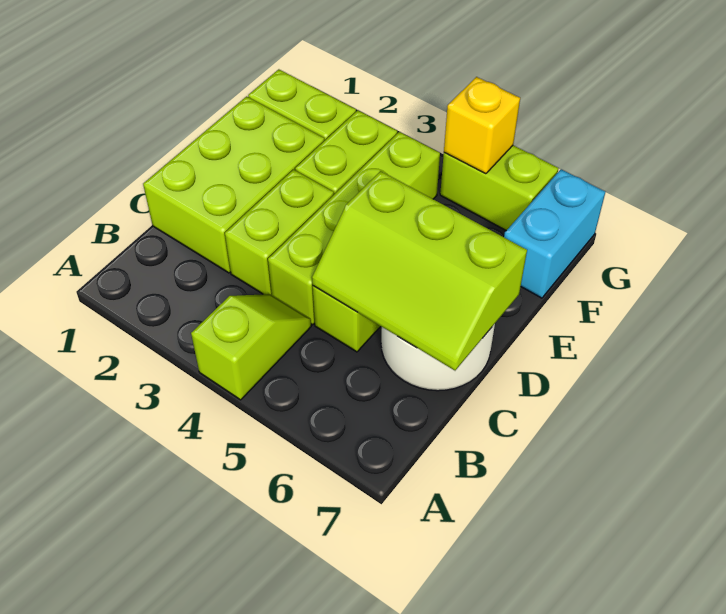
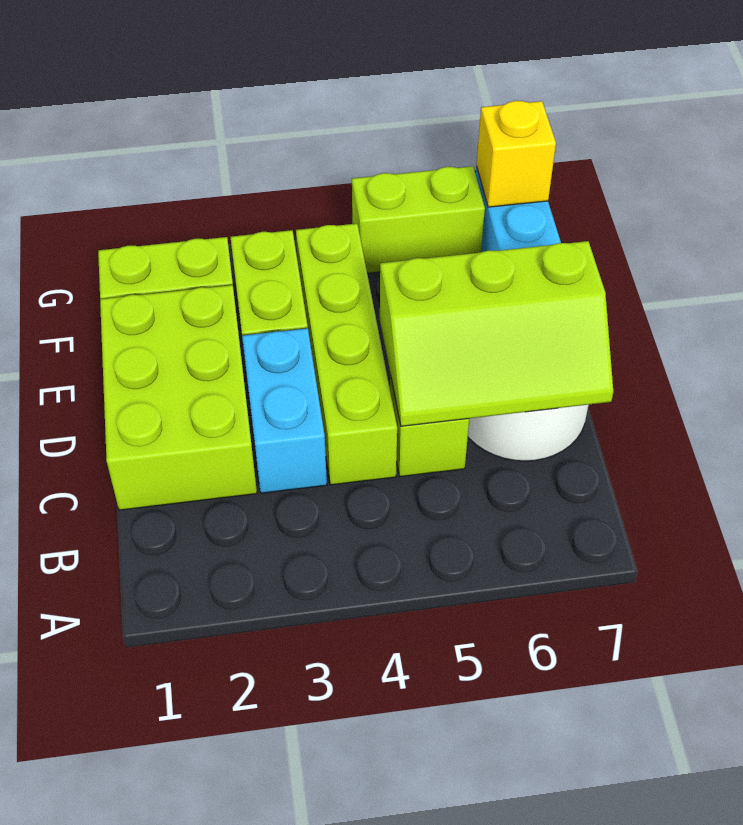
lime slope A4:B4 level 1 top A -> none
lime brick C3:D3 level 1 -> cyan brick C3:D3 level 1
yellow brick G5 level 2 -> yellow brick G7 level 2

